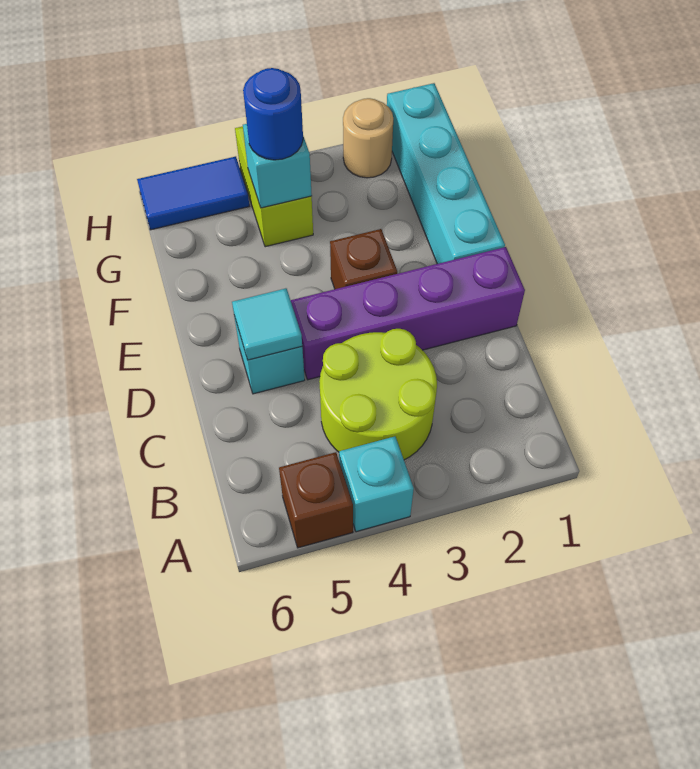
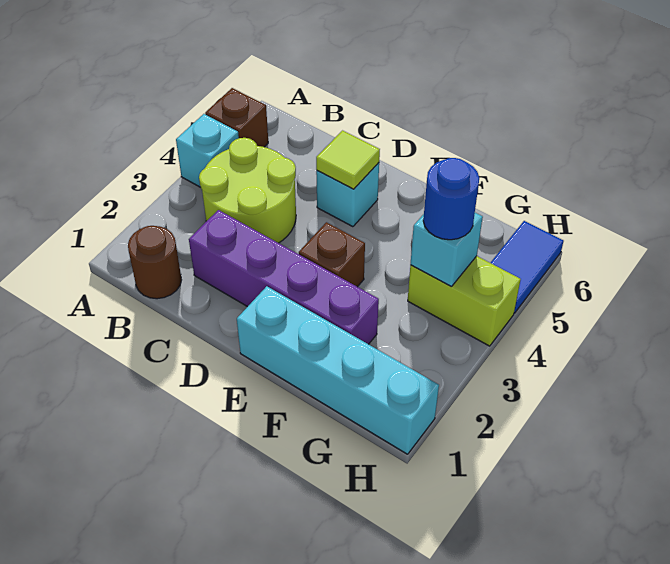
none -> brown round brick B1 level 1
purple brick D1:D4 level 1 -> purple brick C2:F2 level 1
cyan tile D5 level 2 -> lime tile D5 level 2
tan round brick H2 level 1 -> none

